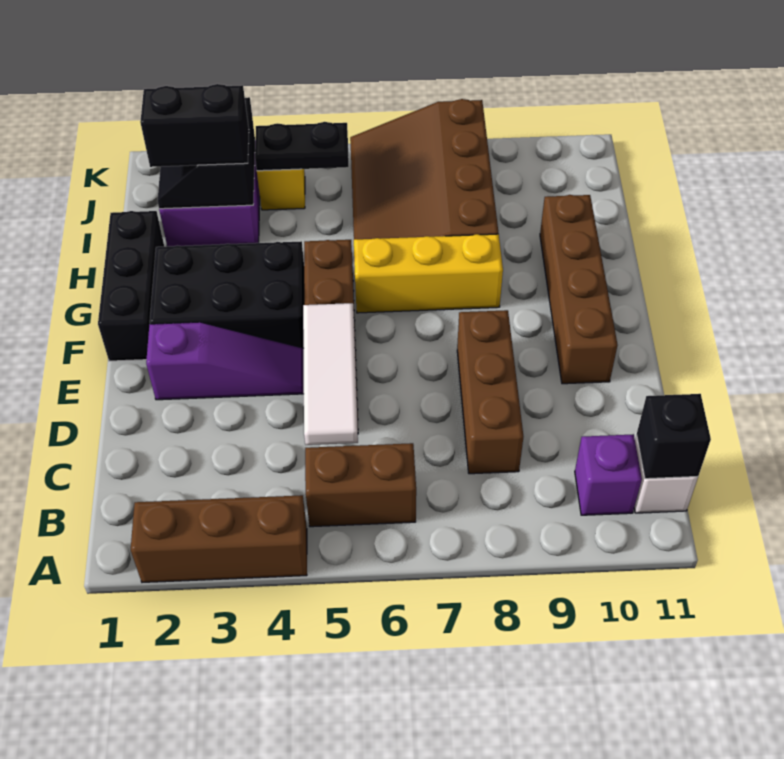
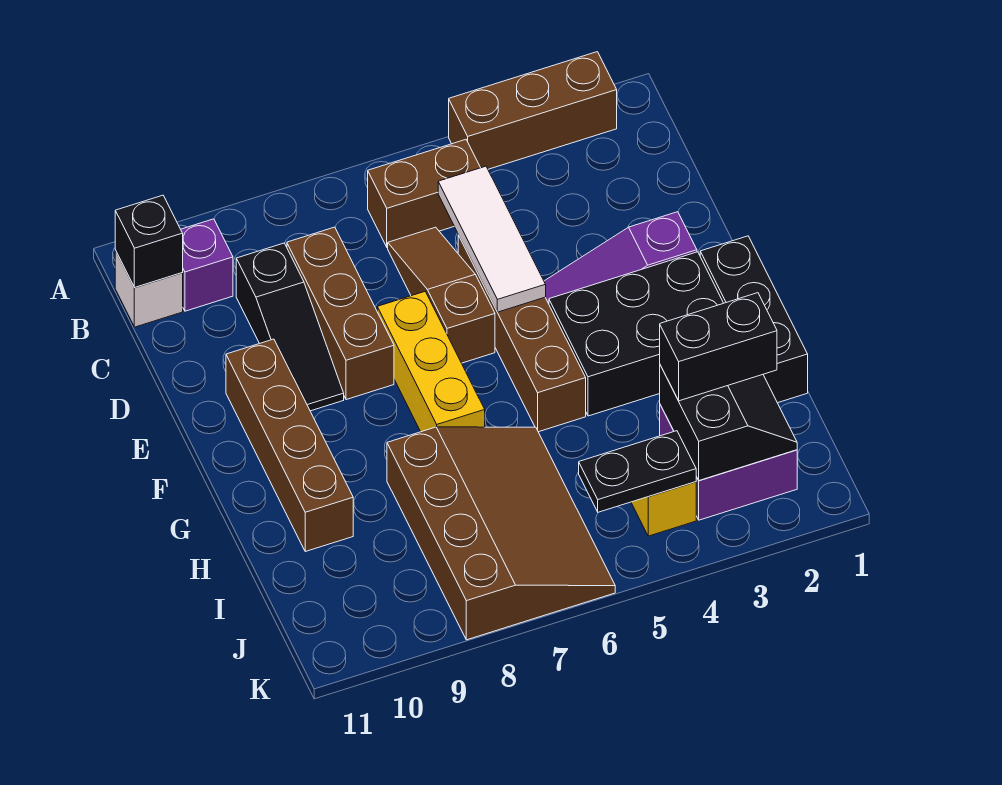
none -> brown slope C6:E6 level 1 top E
none -> black slope C9:E9 level 1 top C
yellow brick G6:G8 level 1 -> yellow brick E7:G7 level 1

